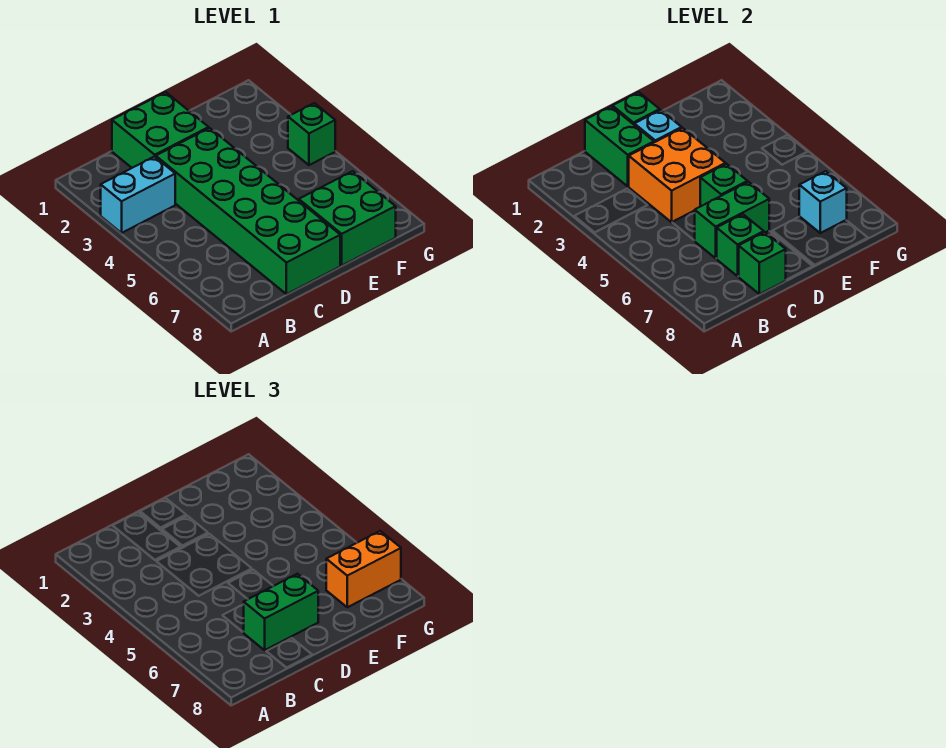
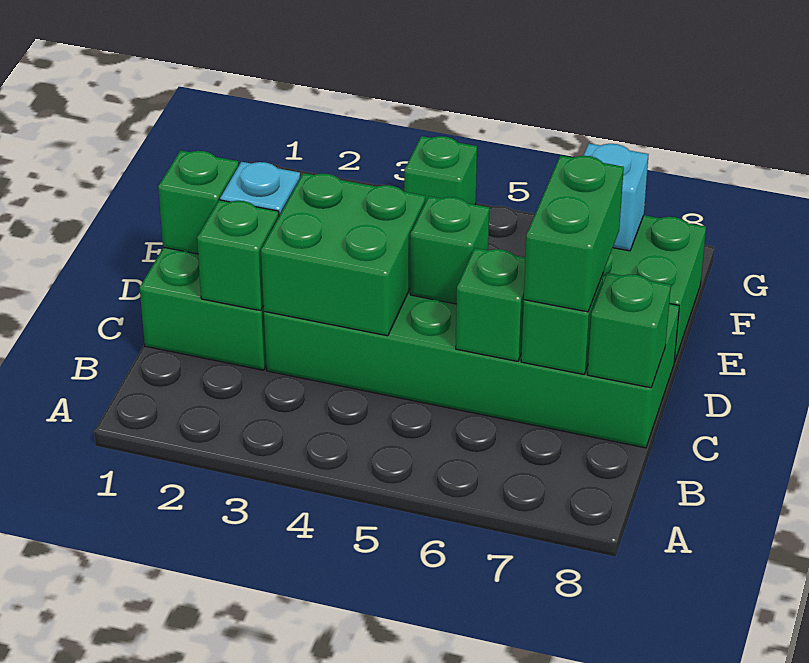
cyan brick A3:B3 level 1 -> none
green brick C1:C2 level 2 -> green brick C2 level 2
orange brick C3:D4 level 2 -> green brick C3:D4 level 2
green brick C6:D6 level 2 -> green brick C6 level 2
orange brick F7:G7 level 3 -> none

